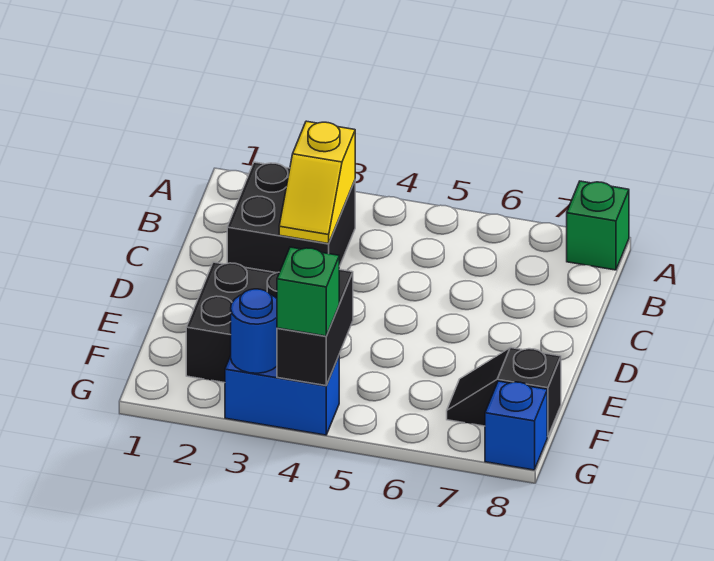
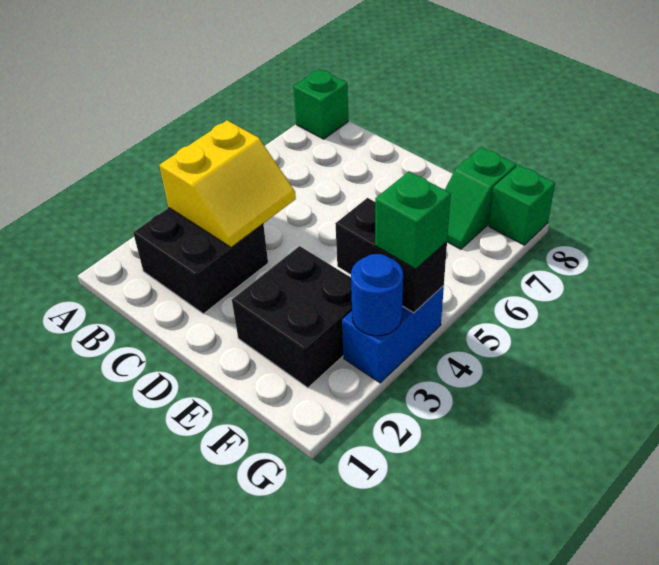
yellow slope B3:C3 level 2 top B -> yellow slope B3:C4 level 2 top B
black slope F7:F8 level 1 top 8 -> green slope F7:F8 level 1 top 8
blue brick G8 level 1 -> green brick G8 level 1

